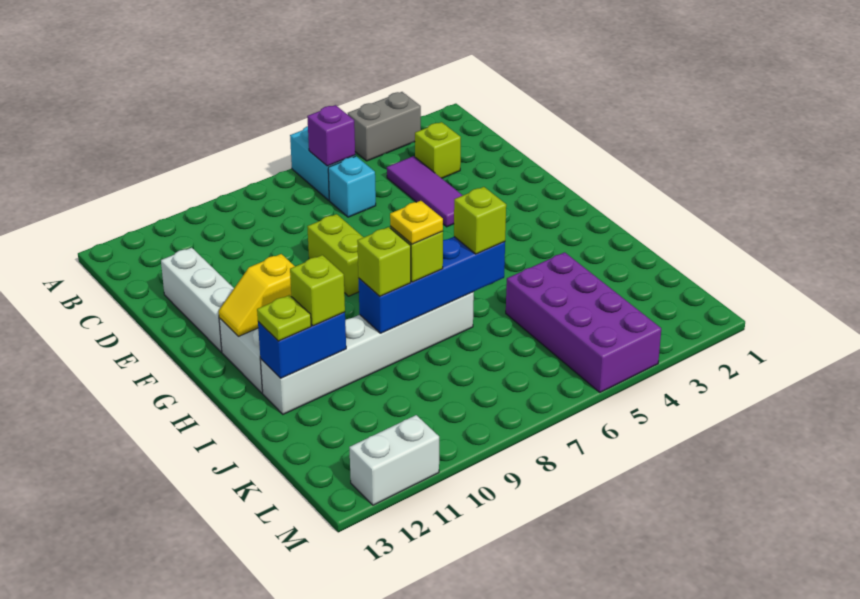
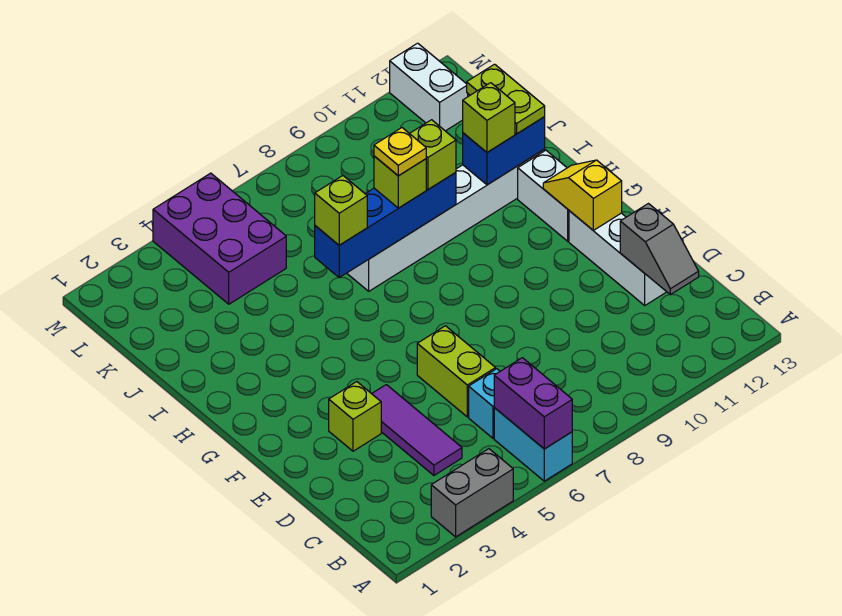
purple brick B6 level 2 -> purple brick A6:B6 level 2
lime brick C3 level 1 -> lime brick E3 level 1
none -> grey slope C12:D12 level 2 top D
lime brick E8:F8 level 1 -> lime brick D6:E6 level 1
yellow slope G11:G12 level 2 top 11 -> yellow slope F12:G12 level 2 top F
lime plate I12 level 3 -> lime plate I12:J12 level 3
purple brick J4:M5 level 1 -> purple brick K4:M5 level 1
white brick M11:M12 level 1 -> white brick L12:M12 level 1

